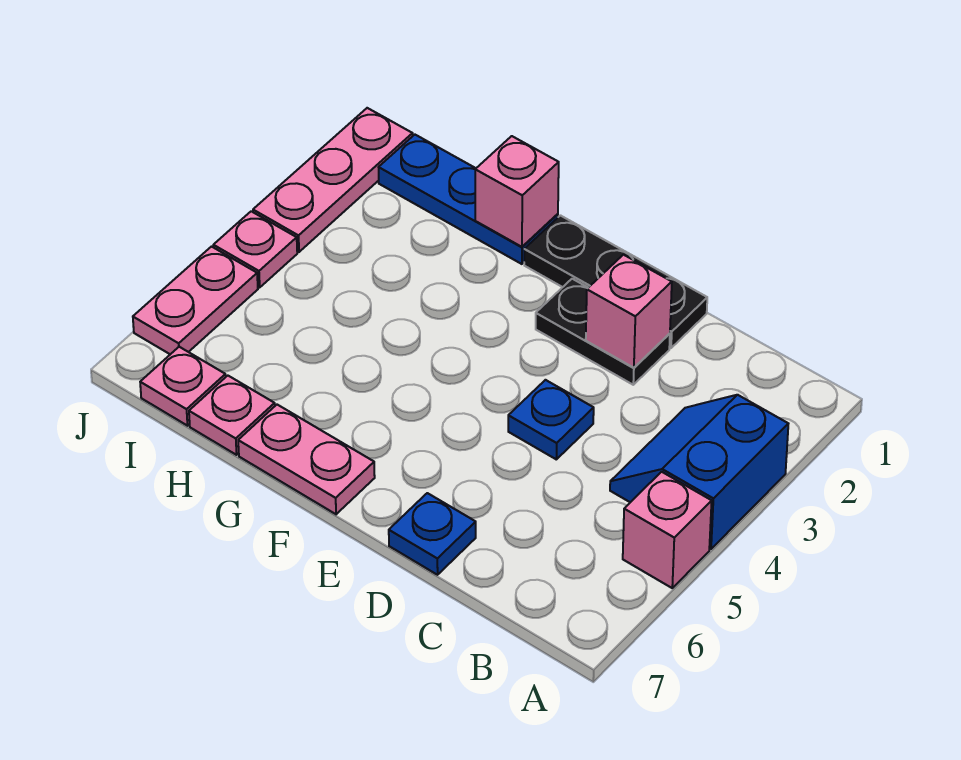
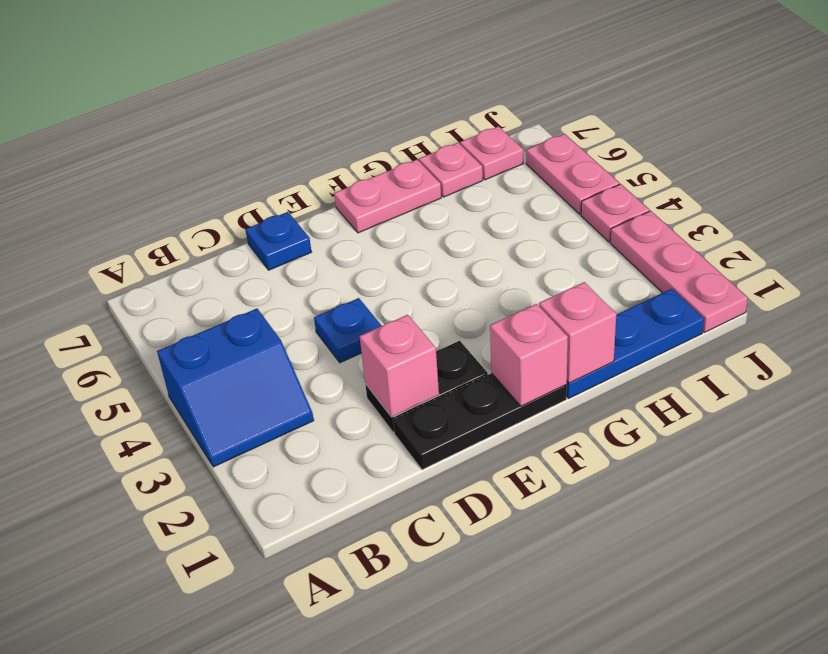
blue slope A3:B4 level 1 top A -> blue slope A3:B4 level 1 top 4
pink brick A5 level 1 -> pink brick F1 level 2

